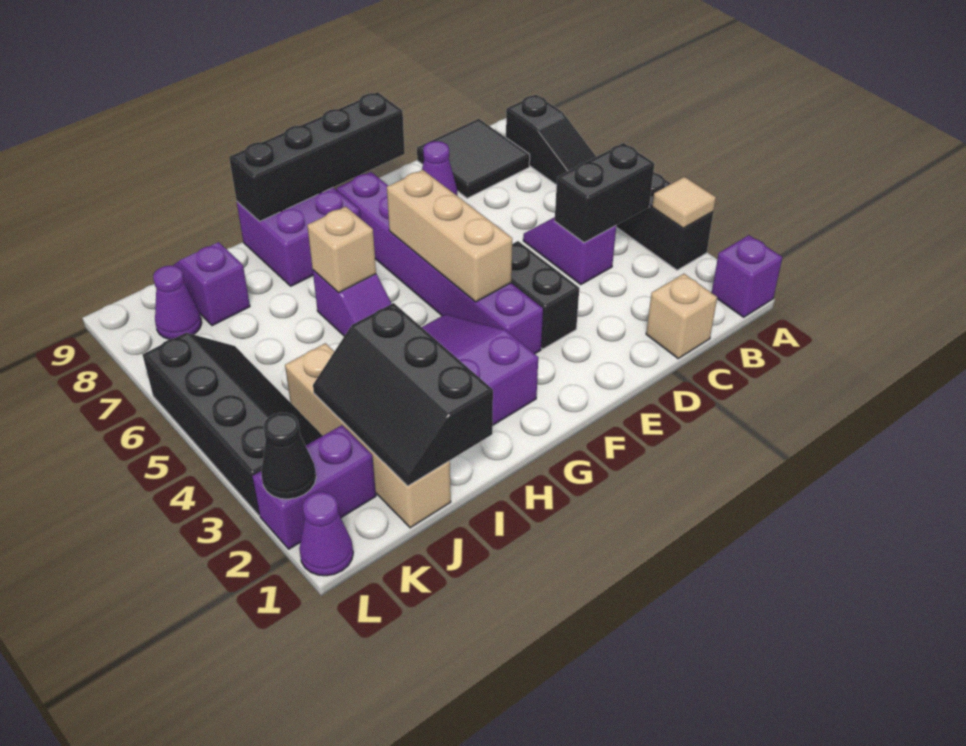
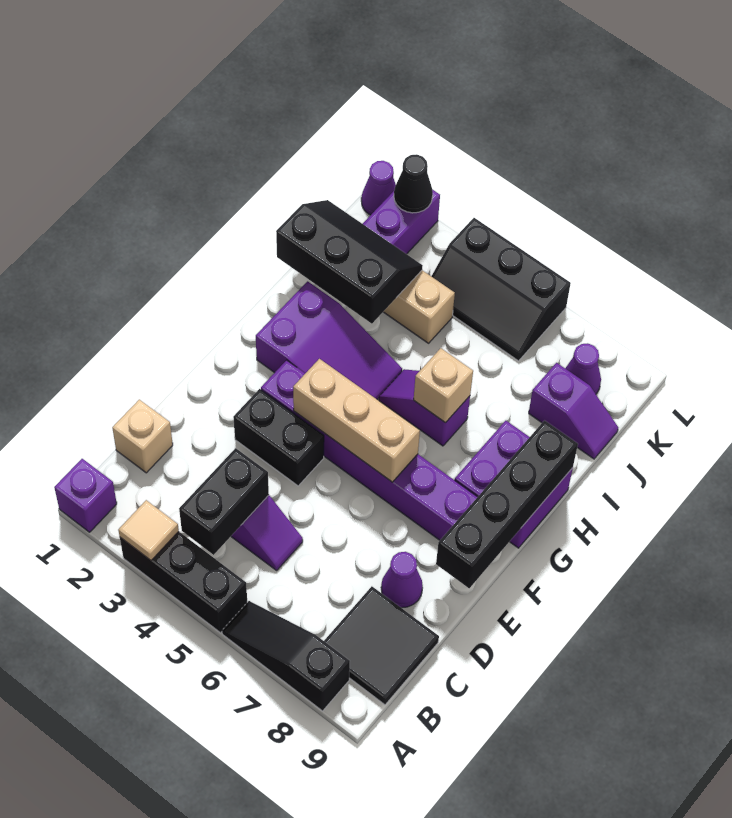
black slope K3:L6 level 1 top L -> black slope K4:L6 level 1 top L

